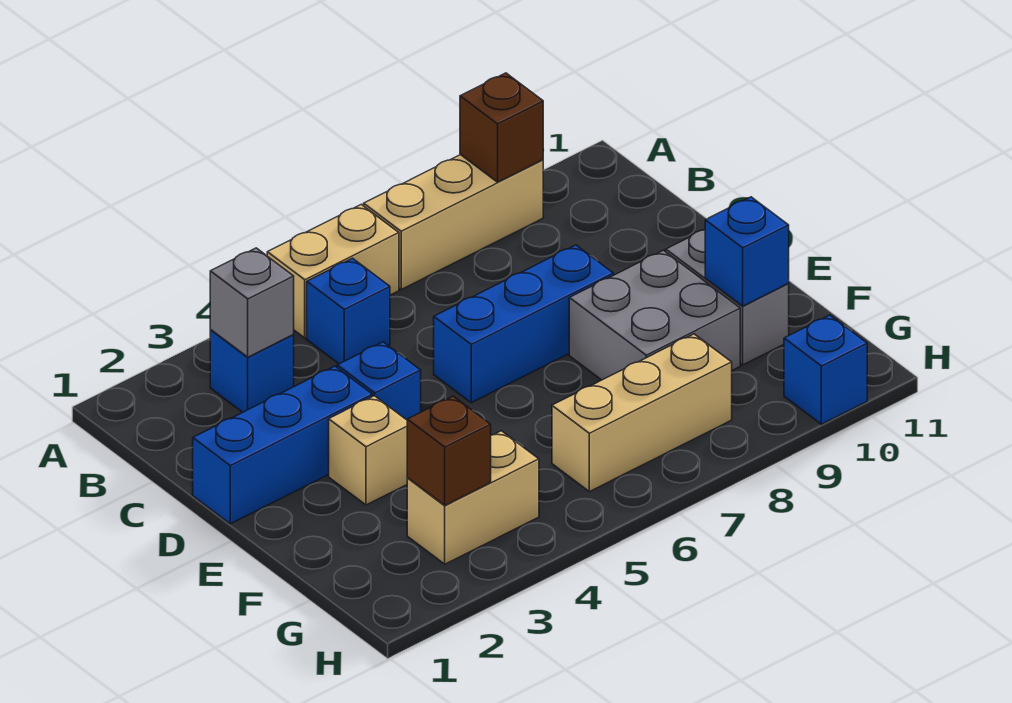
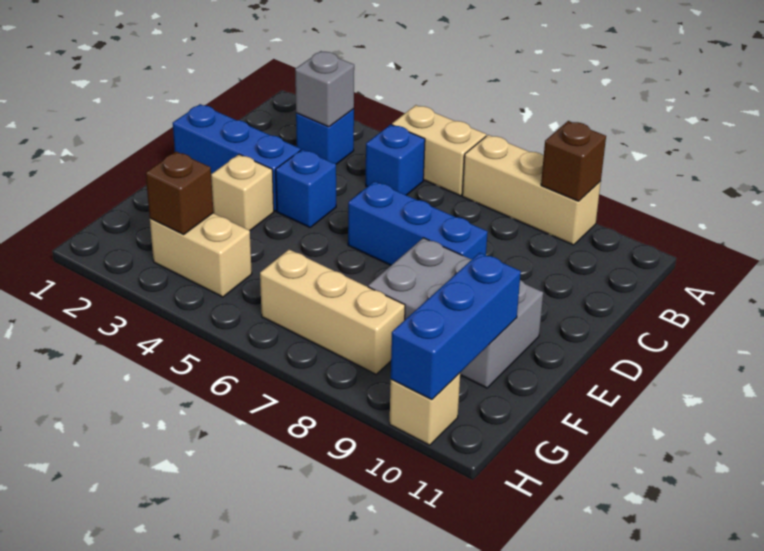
blue brick F10 level 2 -> blue brick F10:H10 level 2
blue brick H10 level 1 -> tan brick H10 level 1

